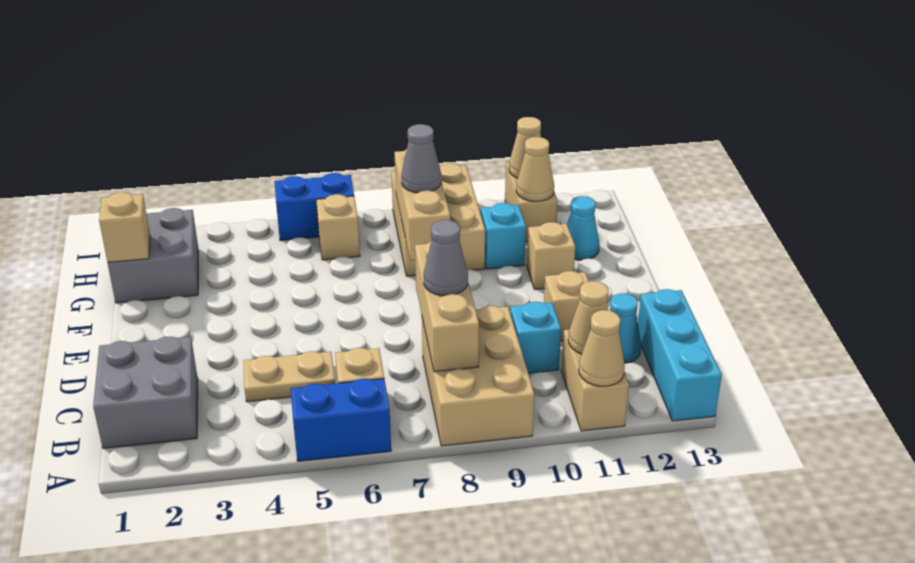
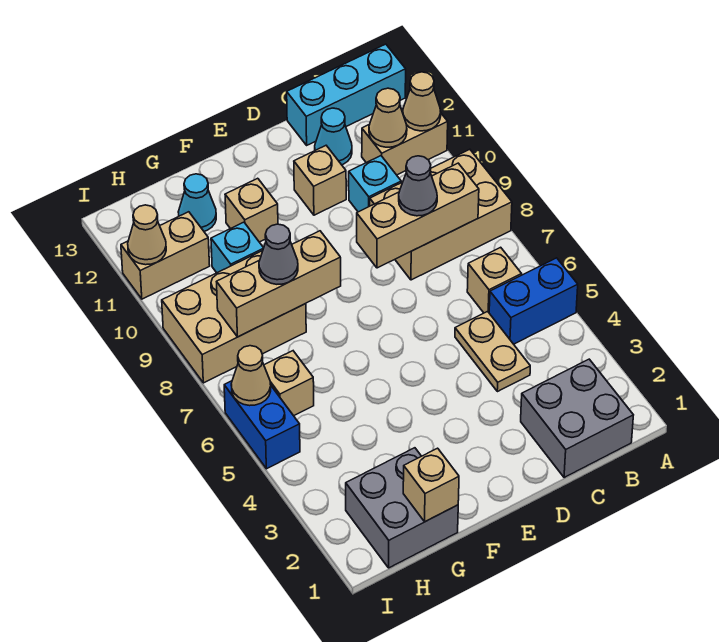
blue brick A5:A6 level 1 -> blue brick A5:B5 level 1
tan cone H11 level 2 -> tan cone I6 level 2

